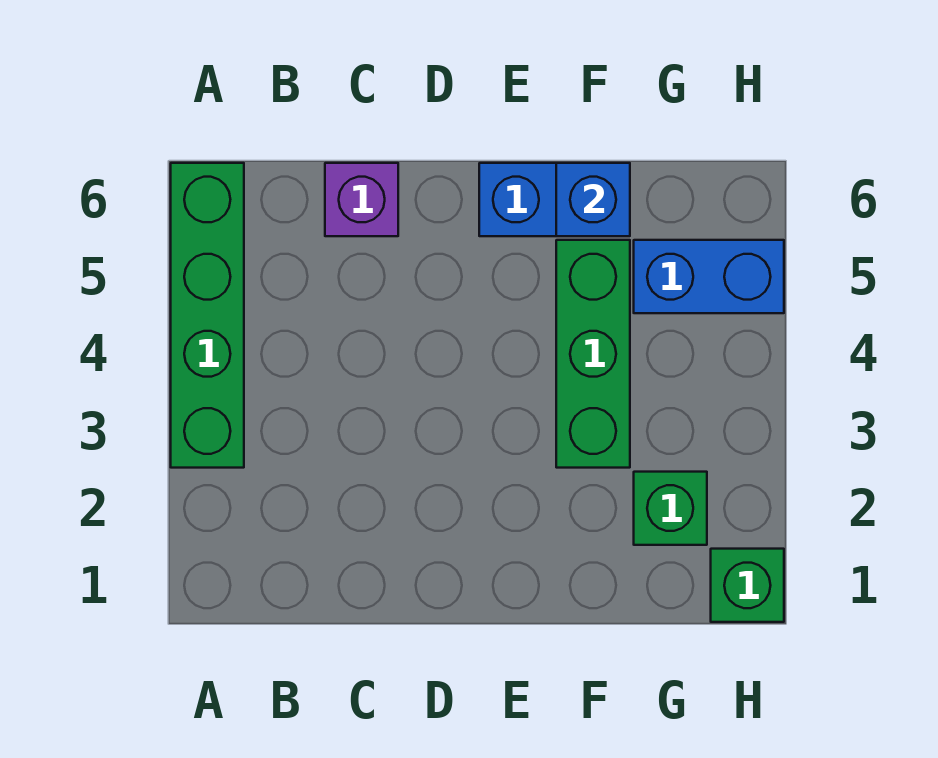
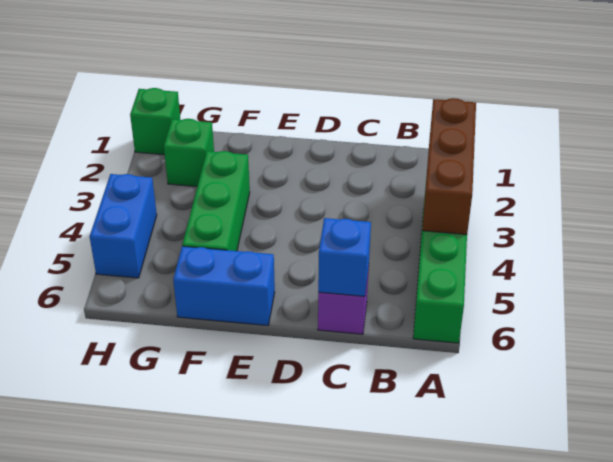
none -> brown brick A2:A4 level 2
blue brick F6 level 2 -> blue brick C6 level 2
blue brick G5:H5 level 1 -> blue brick H4:H5 level 1

